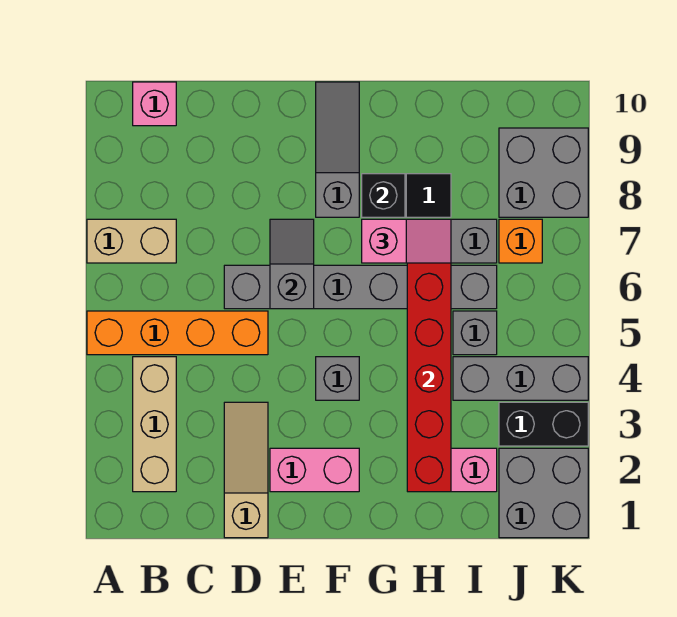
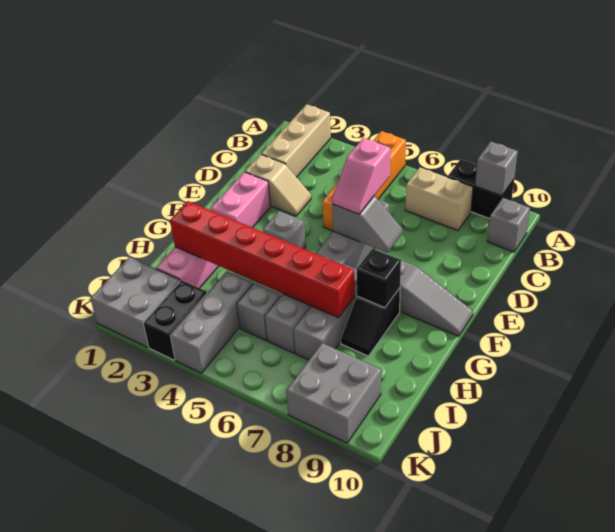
tan brick A7:B7 level 1 -> tan brick B7:B8 level 1
none -> black brick A8:A9 level 1
none -> grey brick A9 level 2
tan brick B2:B4 level 1 -> tan brick A2:C2 level 1
pink brick B10 level 1 -> grey brick B10 level 1
tan slope D1:D3 level 1 top 1 -> tan slope D2:D3 level 1 top 2
pink slope G7:H7 level 3 top G -> pink slope D6:E6 level 3 top D
orange brick J7 level 1 -> none

